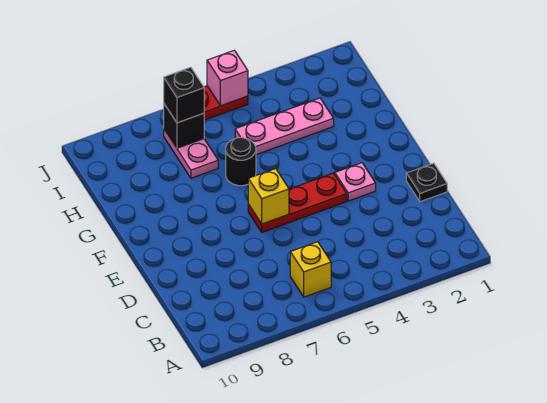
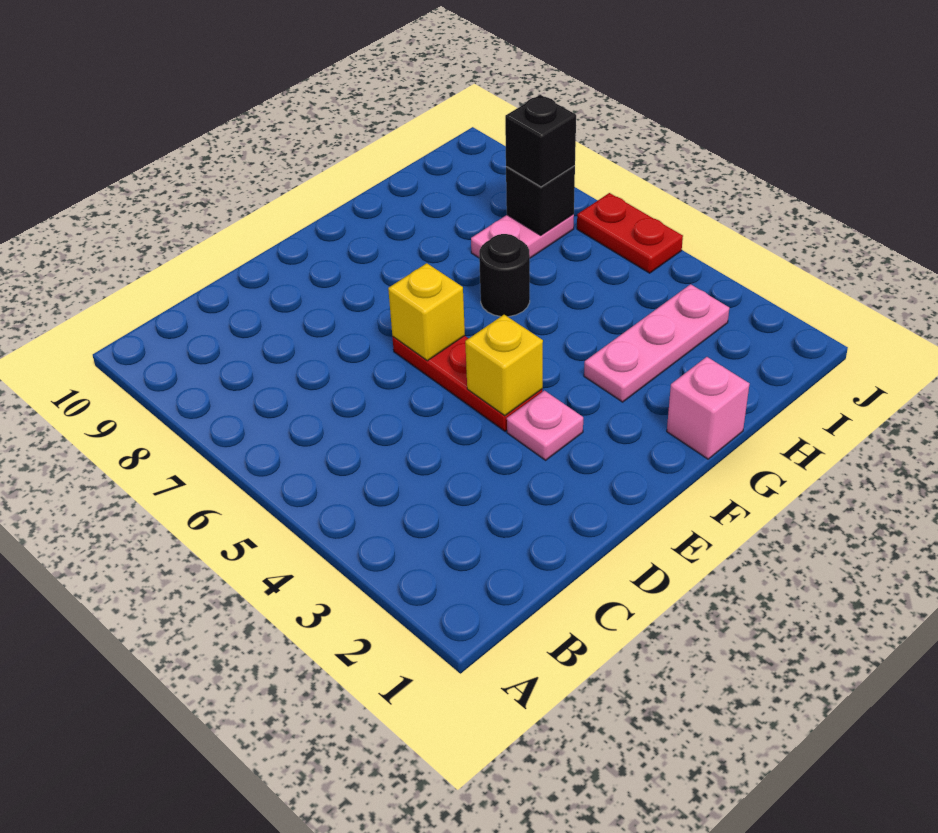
yellow brick B6 level 1 -> yellow brick E4 level 2
black plate D1 level 1 -> none
pink plate H3:H5 level 1 -> pink plate G3:I3 level 1
pink brick J5 level 2 -> pink brick G1 level 1

